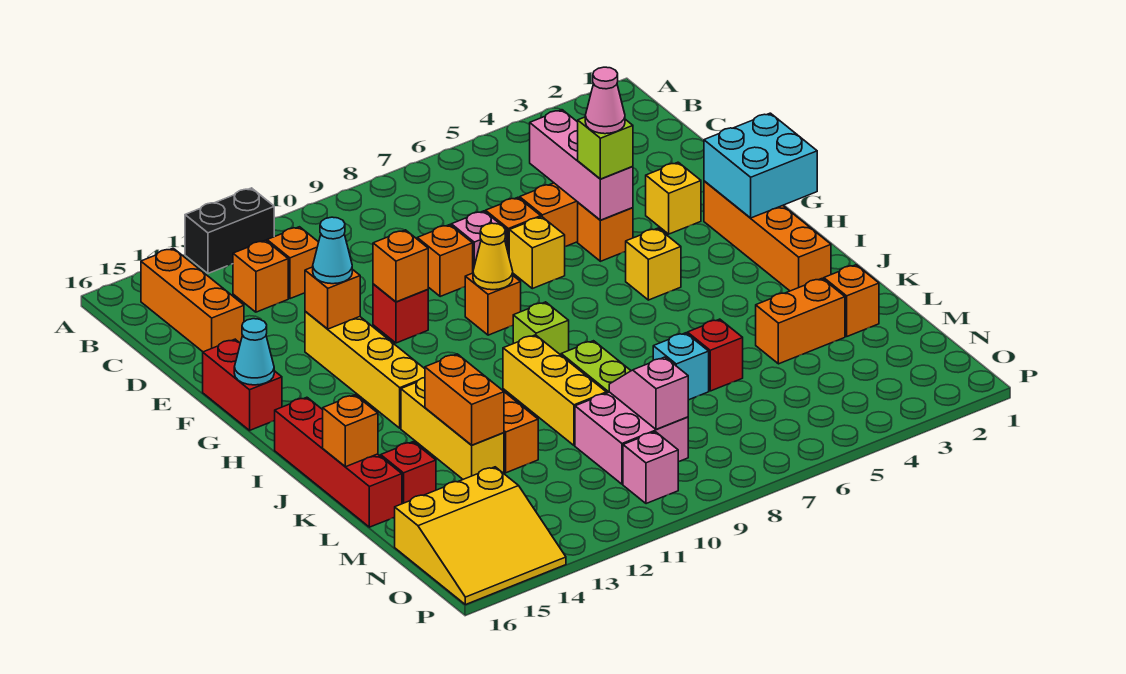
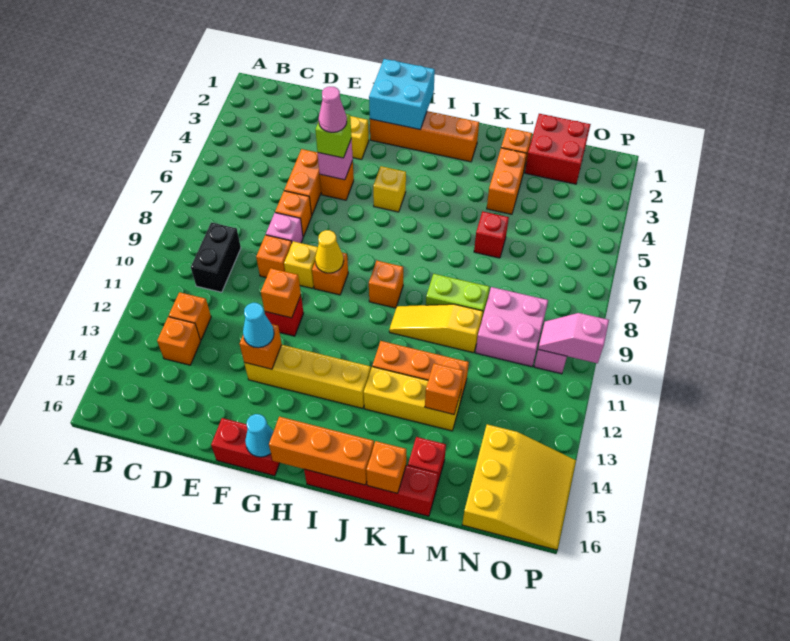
black brick A12:A13 level 1 -> black brick C9:C10 level 1
orange brick B15:D15 level 1 -> orange brick H16:J16 level 2
pink brick D5:F5 level 2 -> pink brick F5 level 2
yellow brick F7 level 1 -> yellow brick F9 level 1
lime brick I9 level 1 -> orange brick I9 level 1
yellow brick J10:L10 level 1 -> yellow slope J10:L10 level 1 top L
orange brick K13:L13 level 2 -> orange brick L13 level 2
cyan brick L7 level 1 -> none
none -> red brick M1:N2 level 1
pink slope M9:N9 level 2 top N -> pink slope O10:P10 level 2 top P

